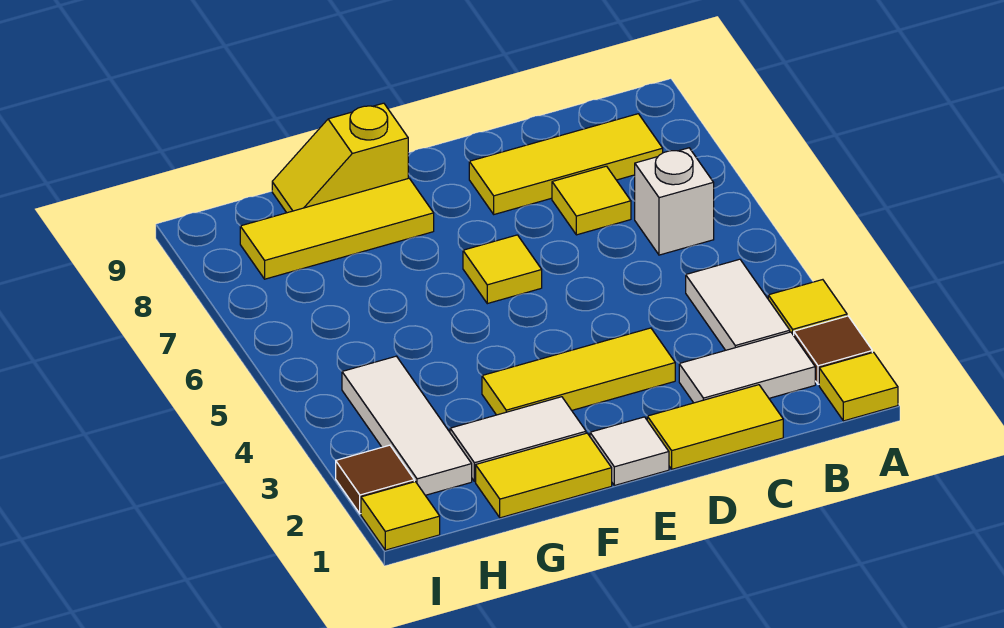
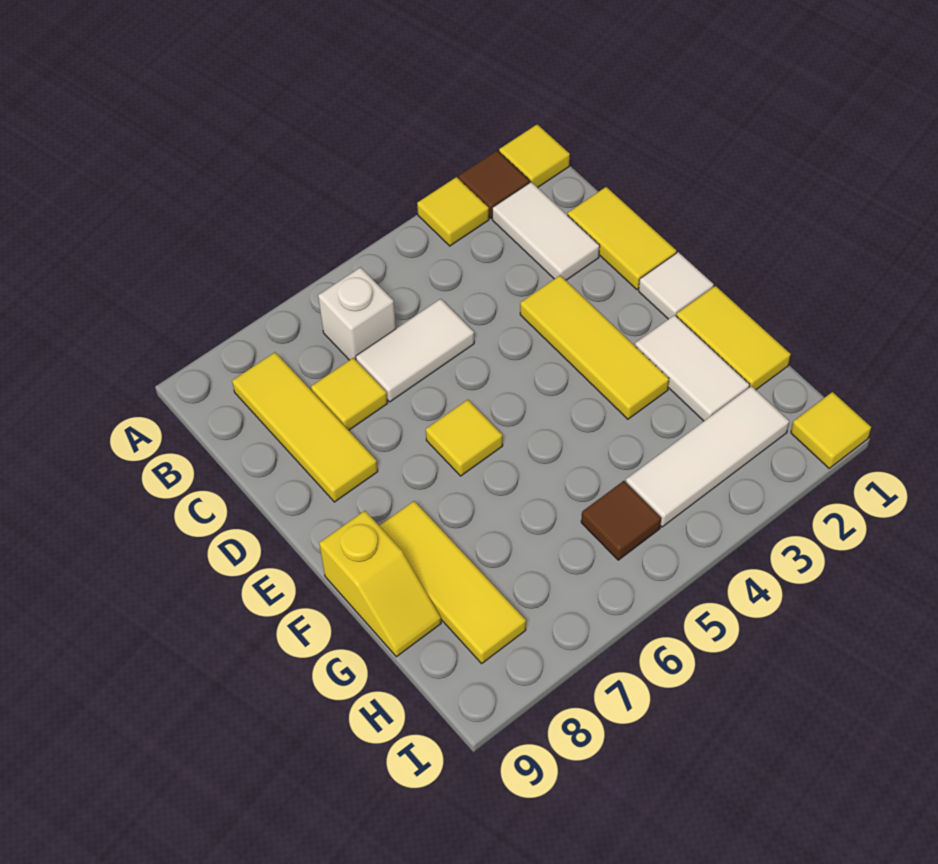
white tile B3:B4 level 1 -> white tile C5:C6 level 1
brown tile I2 level 1 -> brown tile H5 level 1

